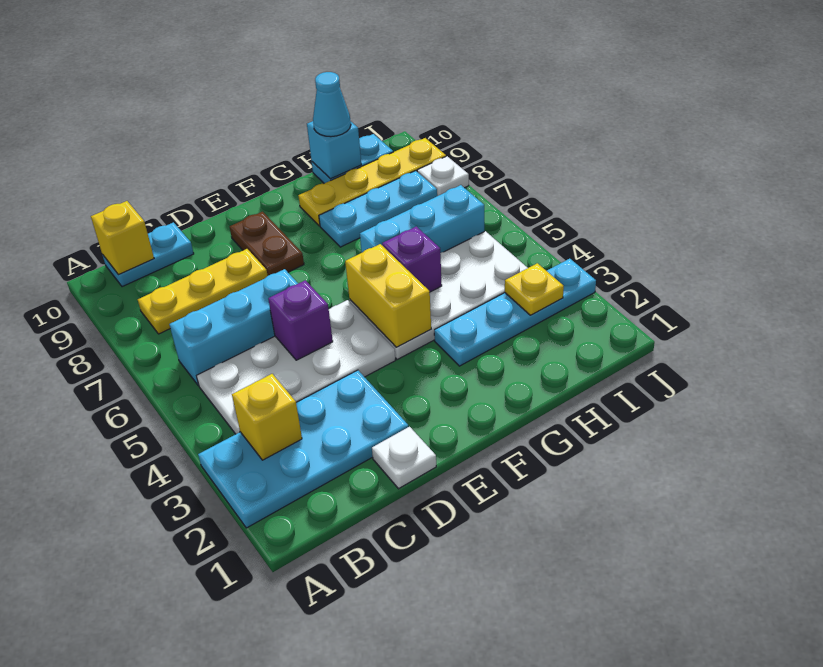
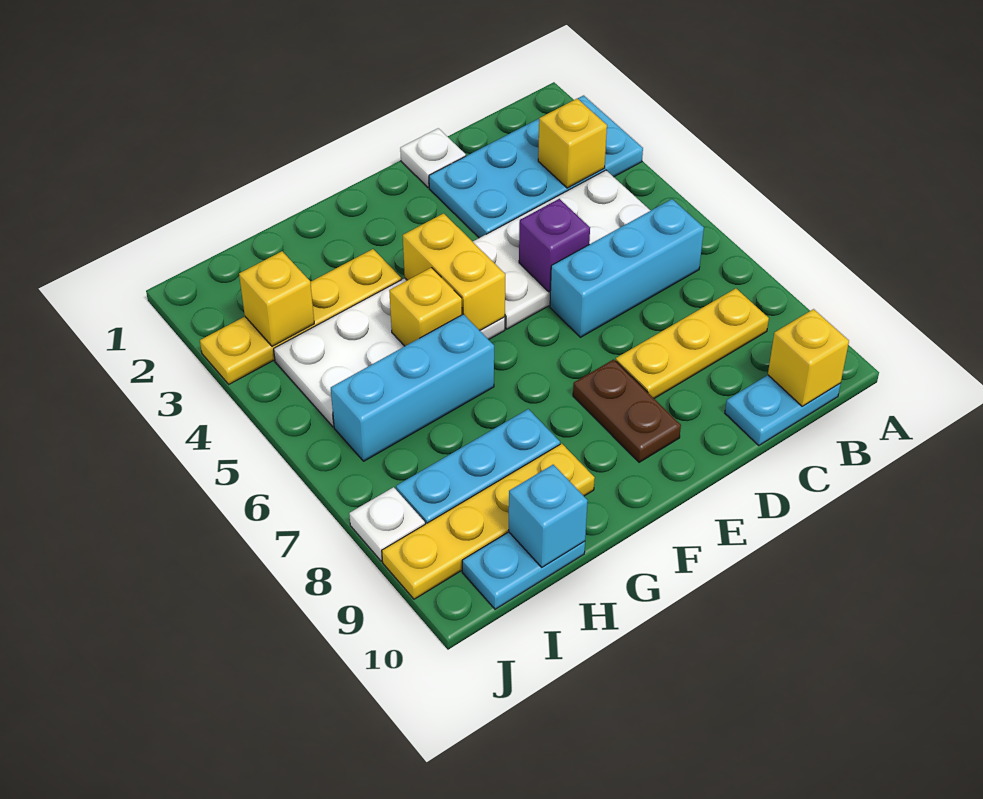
cyan plate G3:J3 level 1 -> yellow plate G3:J3 level 1
purple brick G5 level 2 -> yellow brick G5 level 2
cyan cone H10 level 3 -> none
yellow plate I3 level 2 -> yellow brick I3 level 2

